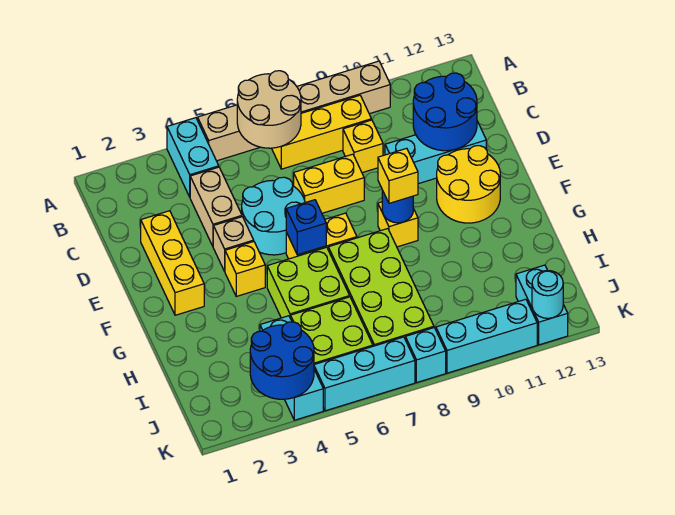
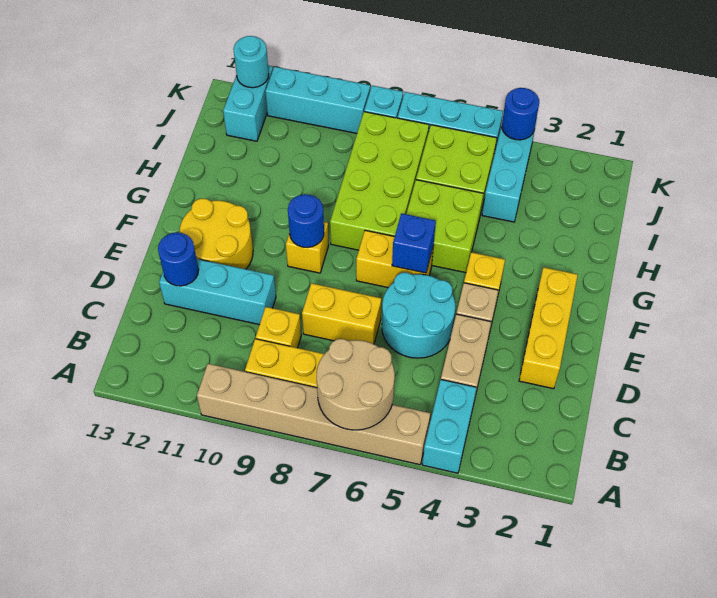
blue round brick C11:D12 level 2 -> blue round brick D12 level 2
yellow brick F9 level 3 -> none
blue round brick J3:K4 level 2 -> blue round brick K4 level 2

